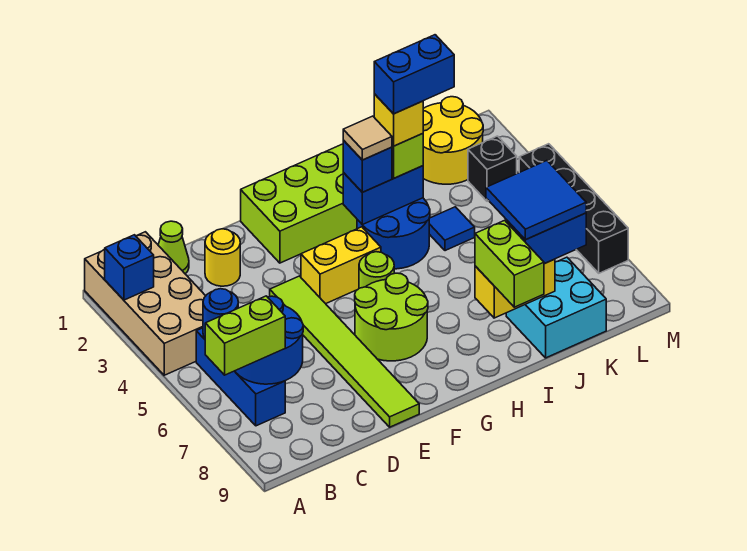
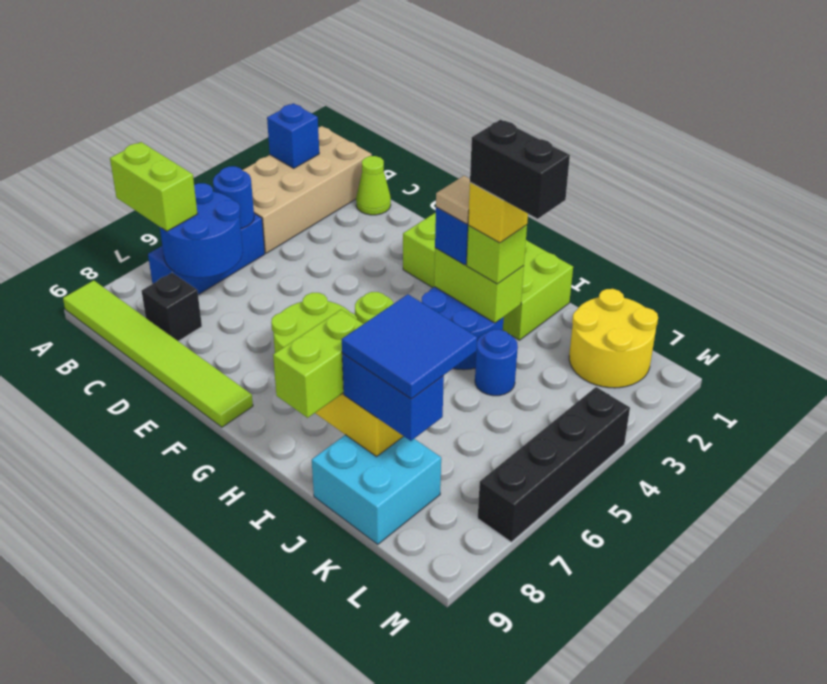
yellow round brick D2 level 1 -> none
lime tile E4:E9 level 1 -> lime tile A9:F9 level 1
yellow brick F4:G4 level 1 -> none
blue brick H3:I3 level 2 -> lime brick H3:I3 level 2
blue brick I3:J3 level 5 -> black brick I3:J3 level 5
blue tile J4 level 1 -> blue round brick J4 level 1
black brick L3 level 1 -> black brick C8 level 1

